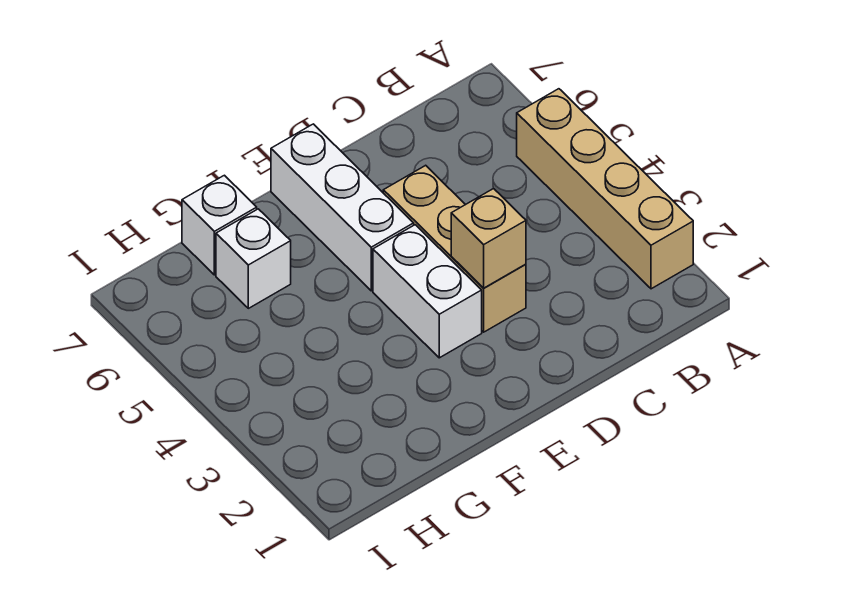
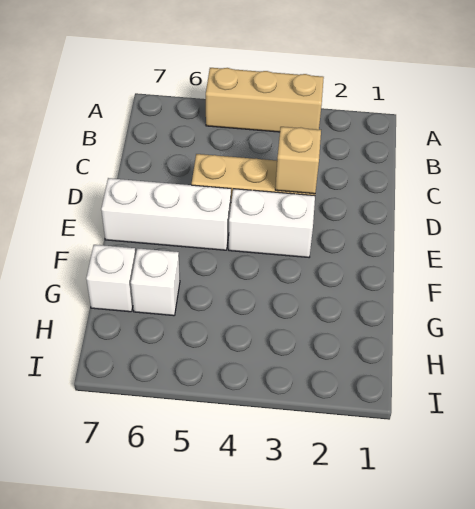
tan brick A2:A5 level 1 -> tan brick A3:A5 level 1

